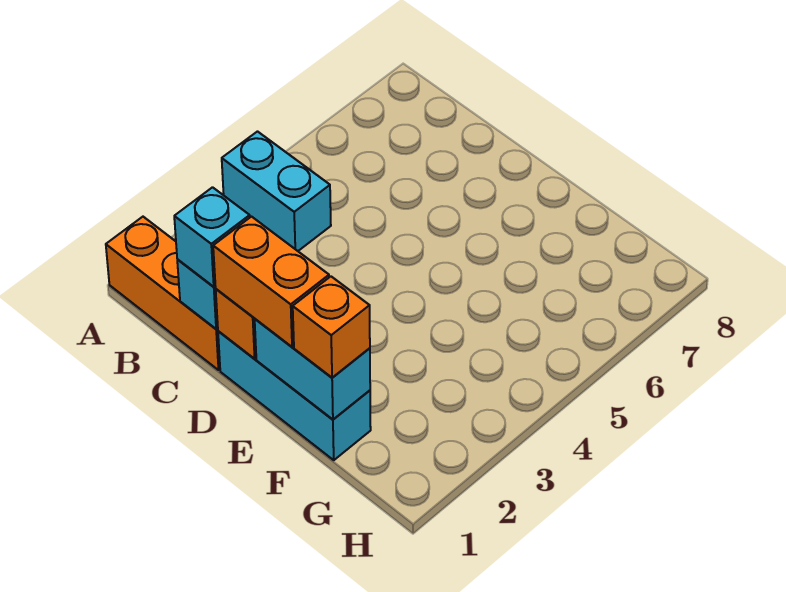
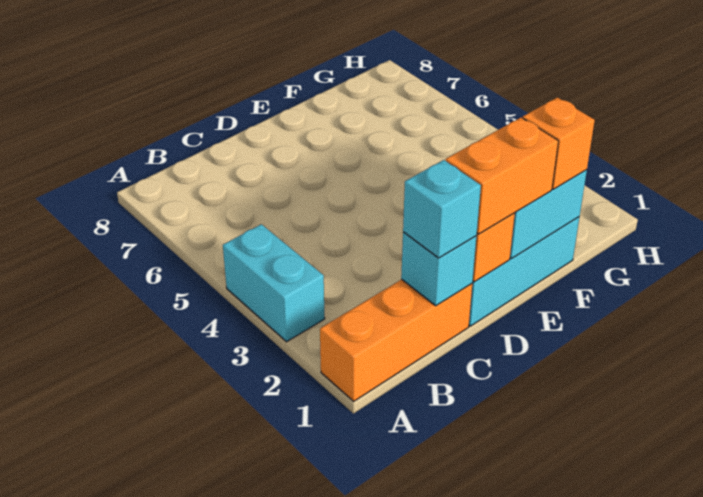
cyan brick A4:B4 level 1 -> cyan brick A3:A4 level 1

